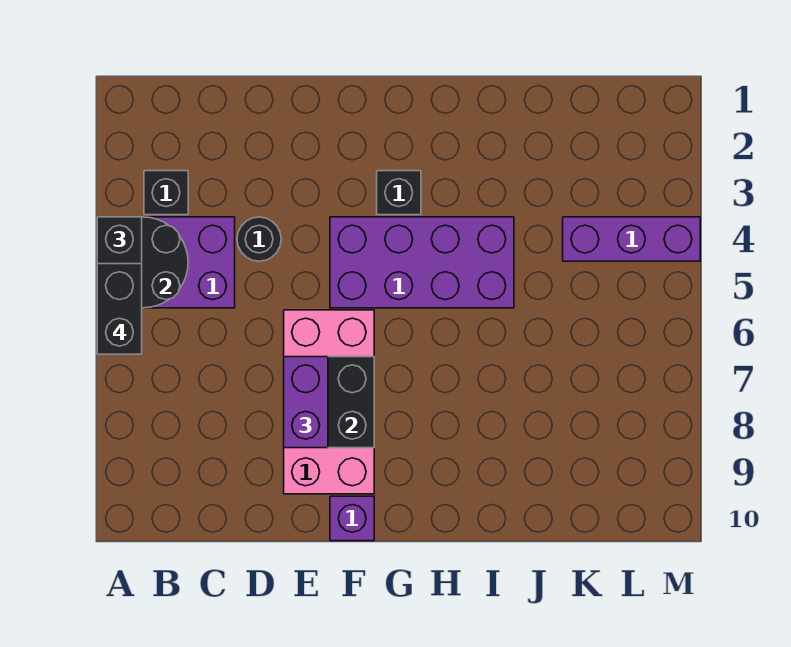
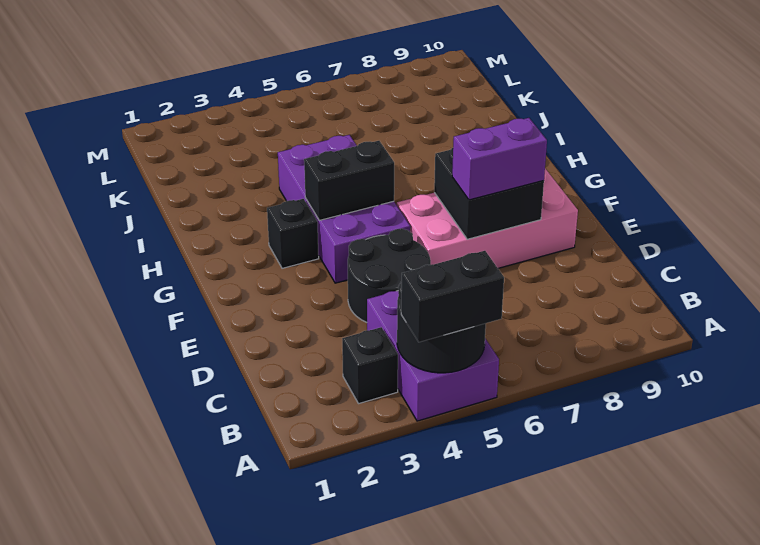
black brick A5:A6 level 4 -> black brick G4:G5 level 2
black round brick D4 level 1 -> black round brick D4:E5 level 1
purple brick F10 level 1 -> none
purple brick K4:M4 level 1 -> none

